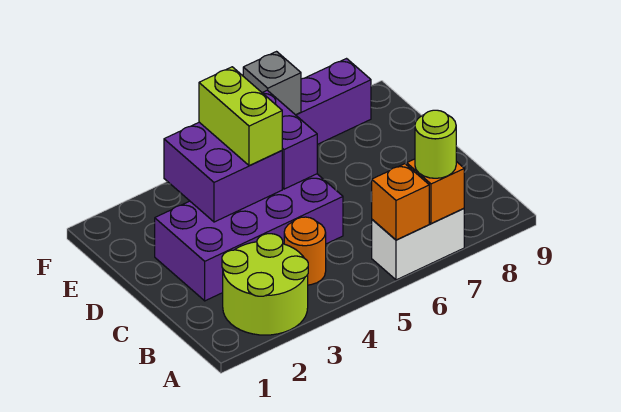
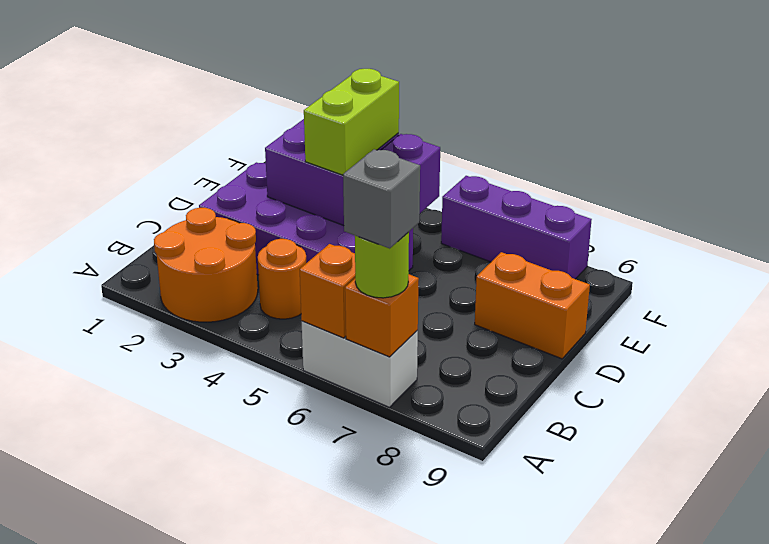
lime round brick A2:B3 level 1 -> orange round brick A2:B3 level 1
none -> orange brick D8:D9 level 1
grey brick F6 level 2 -> grey brick A7 level 4

